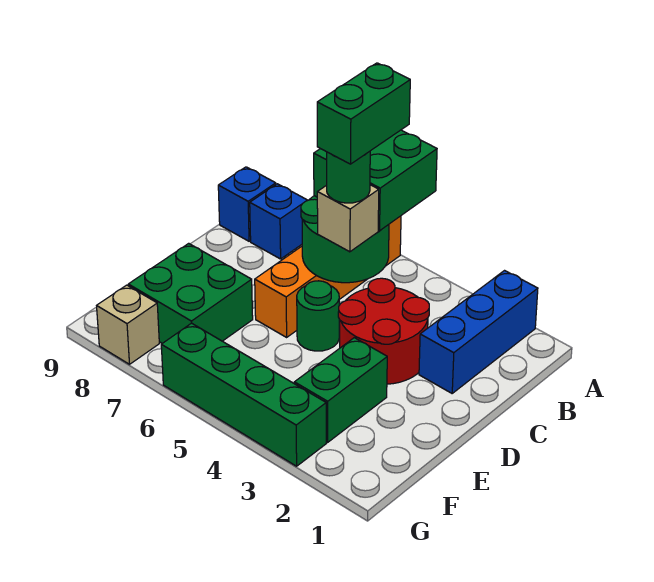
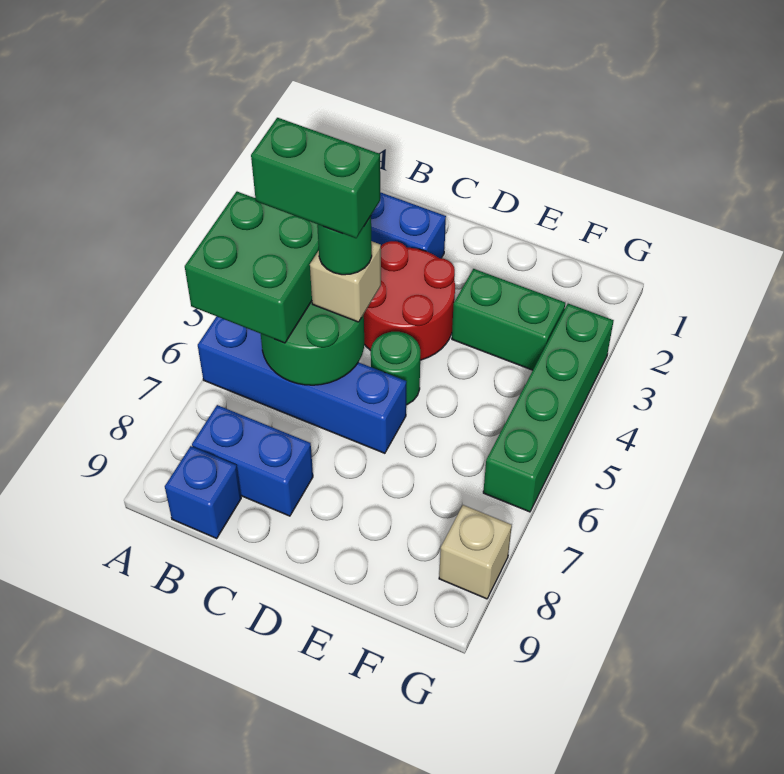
orange brick A6:D6 level 1 -> blue brick A6:D6 level 1
blue brick B8 level 1 -> blue brick B8:C8 level 1
green brick E7:F8 level 1 -> none

